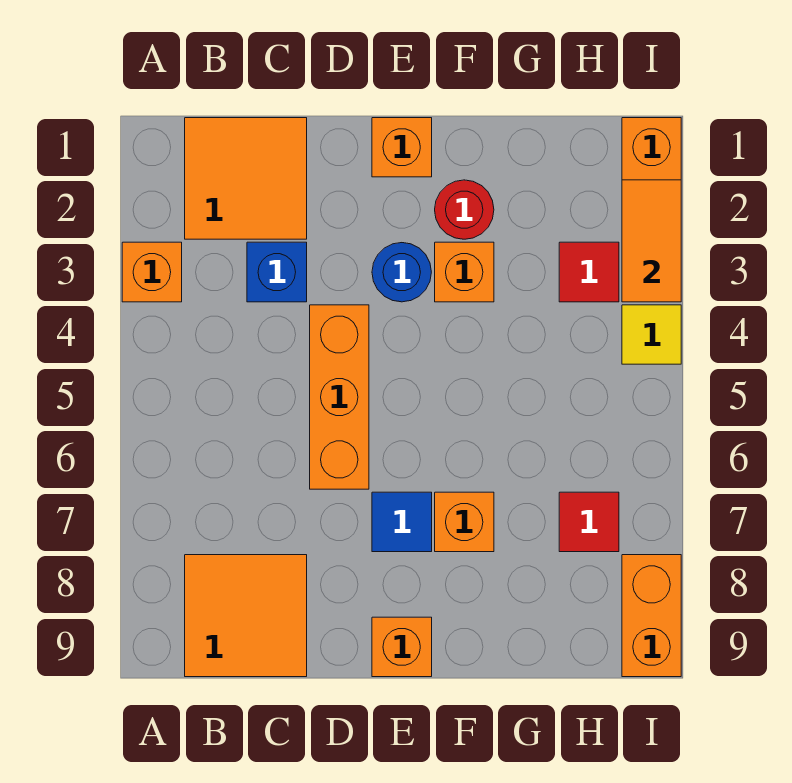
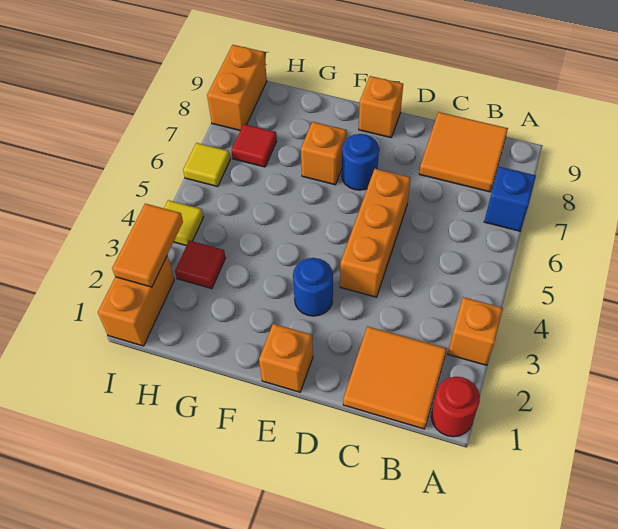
blue brick C3 level 1 -> blue brick A7 level 1
blue tile E7 level 1 -> blue round brick E7 level 1
red round brick F2 level 1 -> red round brick A1 level 1
orange brick F3 level 1 -> none
none -> yellow tile I6 level 1

